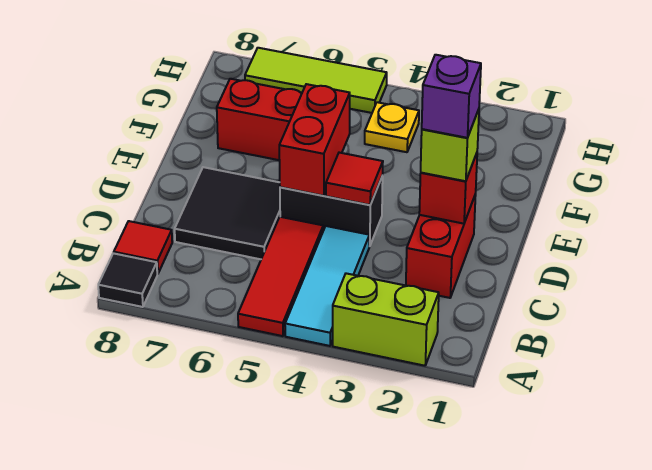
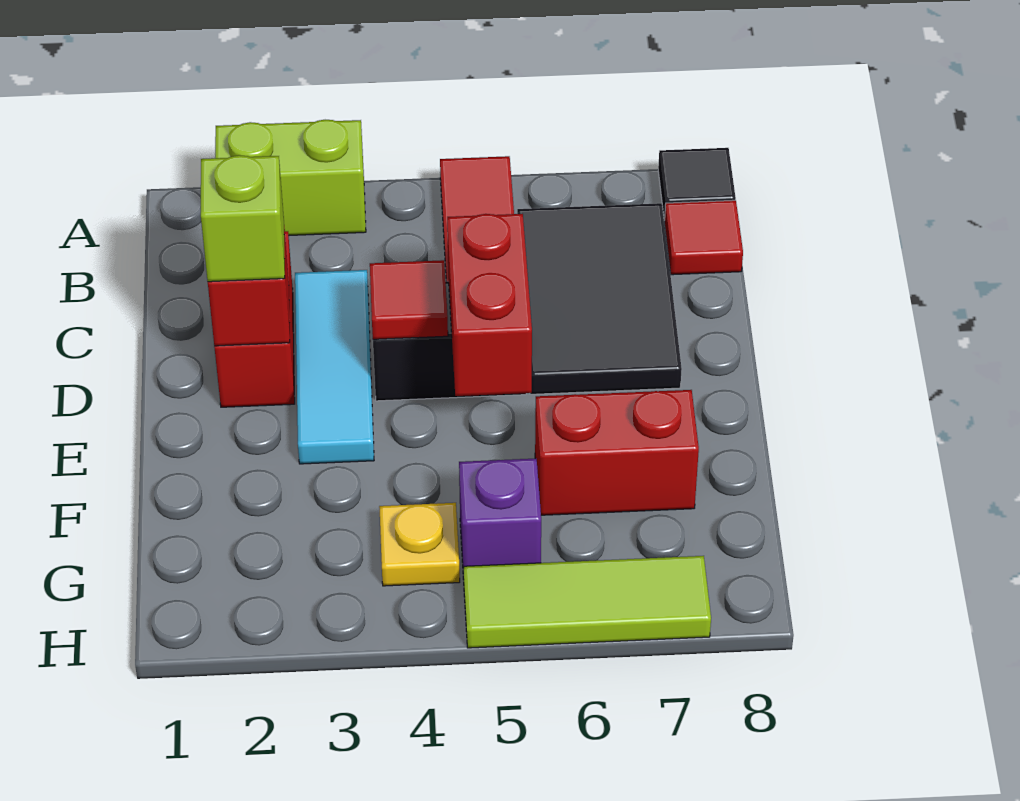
cyan tile A4:C4 level 1 -> cyan tile C3:E3 level 1
black tile C6:D7 level 1 -> black tile B6:D7 level 1
purple brick D2 level 4 -> purple brick G5 level 1

